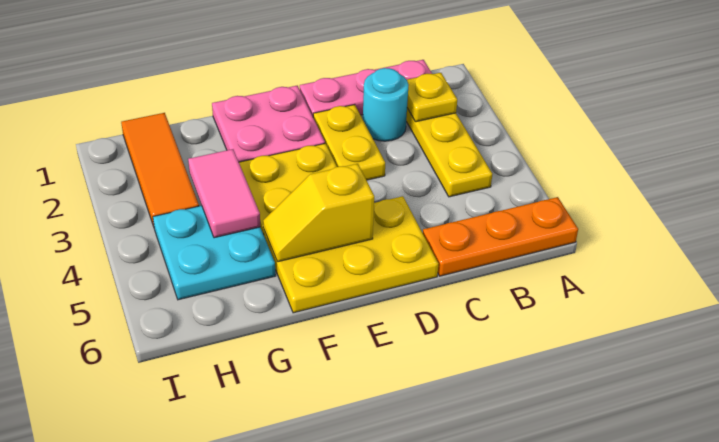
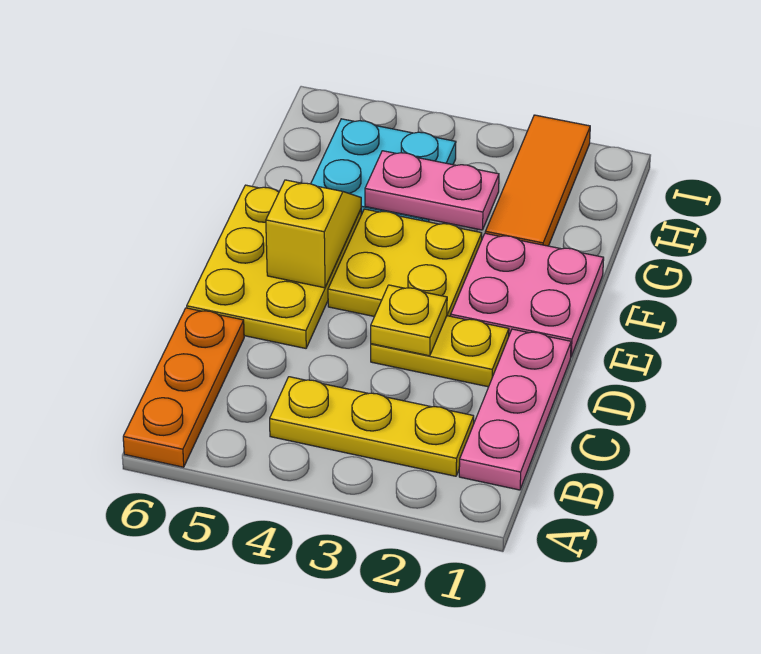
yellow plate B2 level 2 -> yellow plate D3 level 2
cyan round brick C2 level 1 -> none
pink tile G3:G4 level 2 -> pink plate G3:G4 level 2
orange tile H1:H3 level 1 -> orange tile G2:I2 level 1

